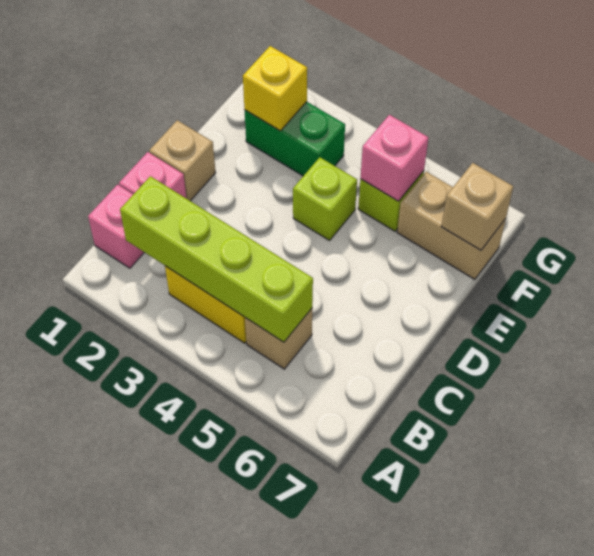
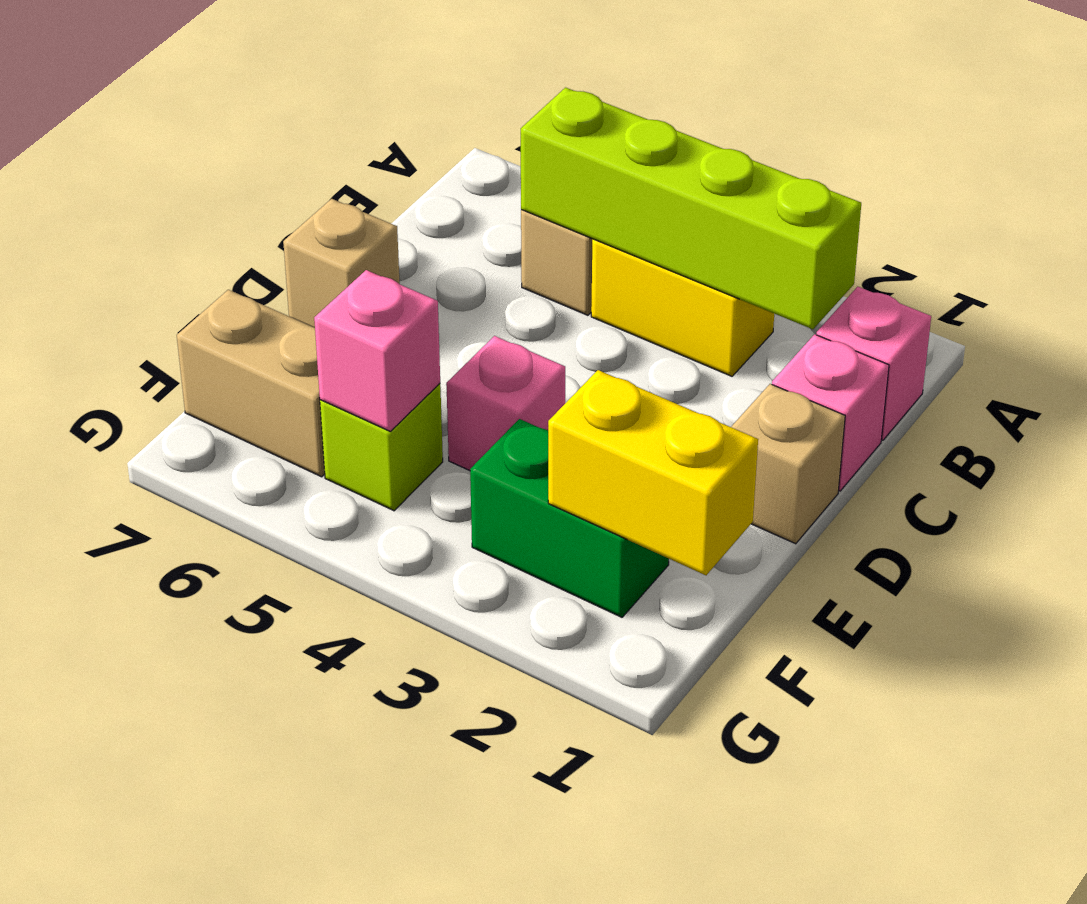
lime brick E4 level 1 -> pink brick E4 level 1
yellow brick F2 level 2 -> yellow brick F1:F2 level 2
tan brick F7 level 2 -> tan brick D7 level 1

